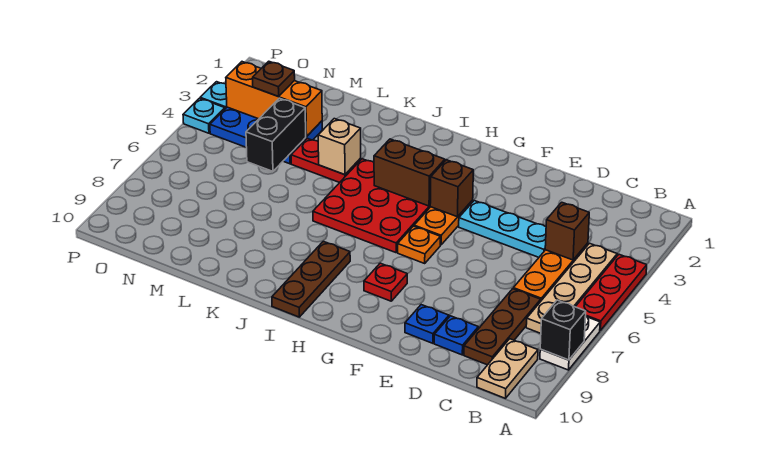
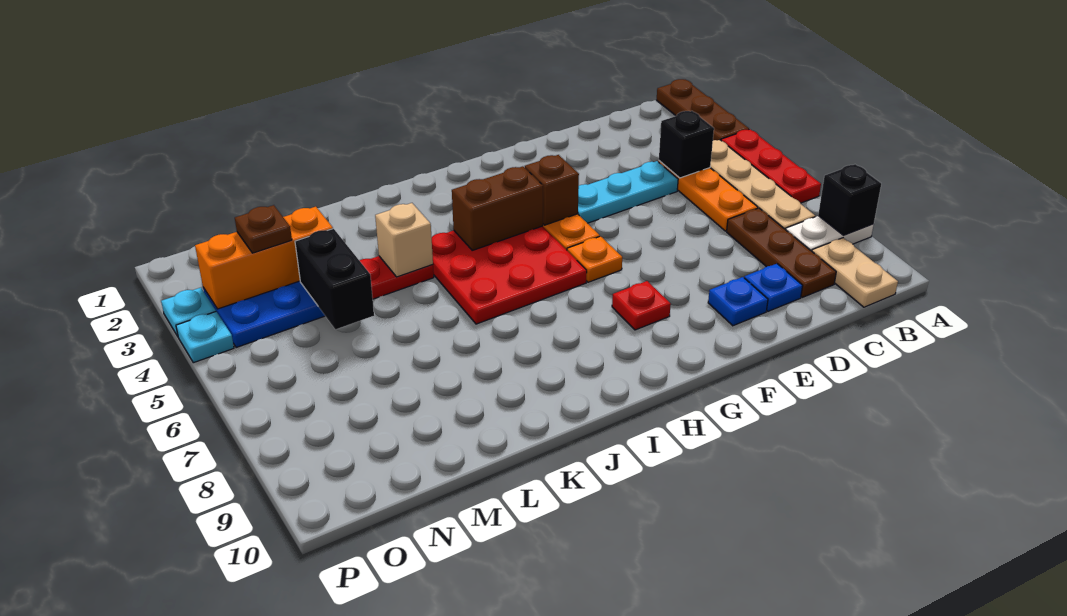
white plate A7:A8 level 1 -> white plate A8:B8 level 1
brown brick C4 level 2 -> black brick C4 level 2
brown plate I8:I10 level 1 -> brown plate A1:A3 level 1

